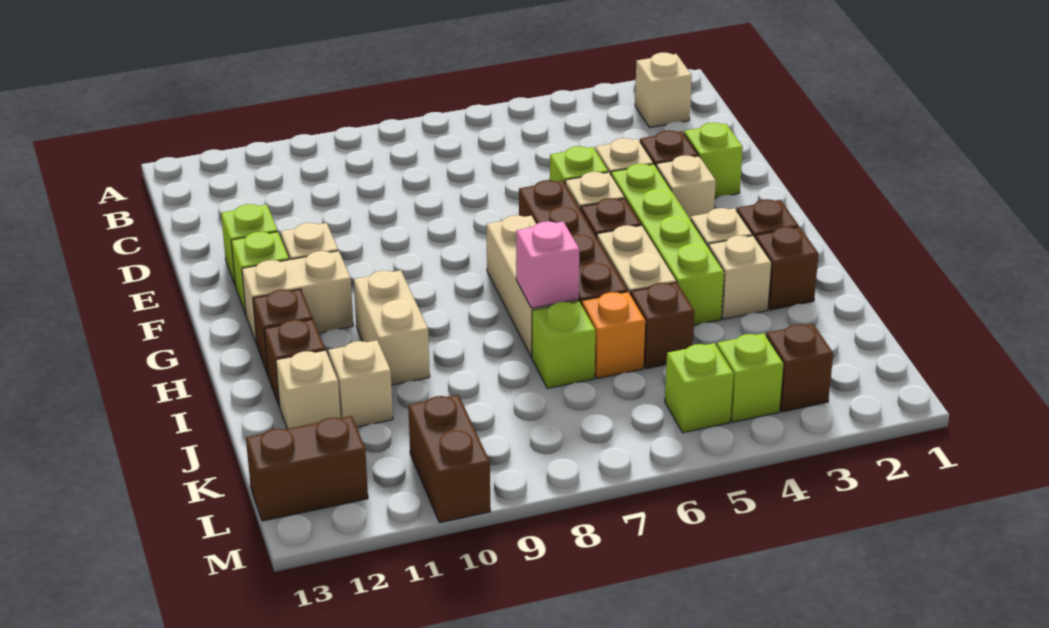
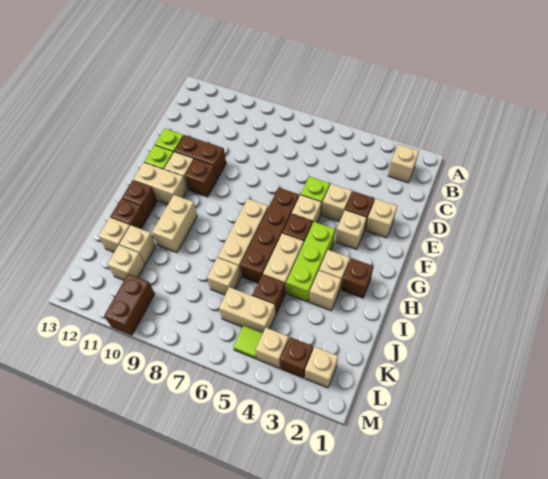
lime brick E2 level 1 -> tan brick E2 level 1
lime brick F4:I4 level 1 -> lime brick G4:I4 level 1
brown brick I2 level 1 -> brown brick F10 level 1
pink brick I7 level 2 -> none
orange brick J6 level 1 -> none
lime brick J7 level 1 -> tan brick J7 level 1
none -> tan brick K5:K6 level 1
none -> tan brick K11 level 1
none -> tan brick L2 level 1
lime brick L4 level 1 -> tan brick L4 level 1
lime brick L5 level 1 -> lime tile L5 level 1
brown brick L12:L13 level 1 -> brown brick E10:E11 level 1

